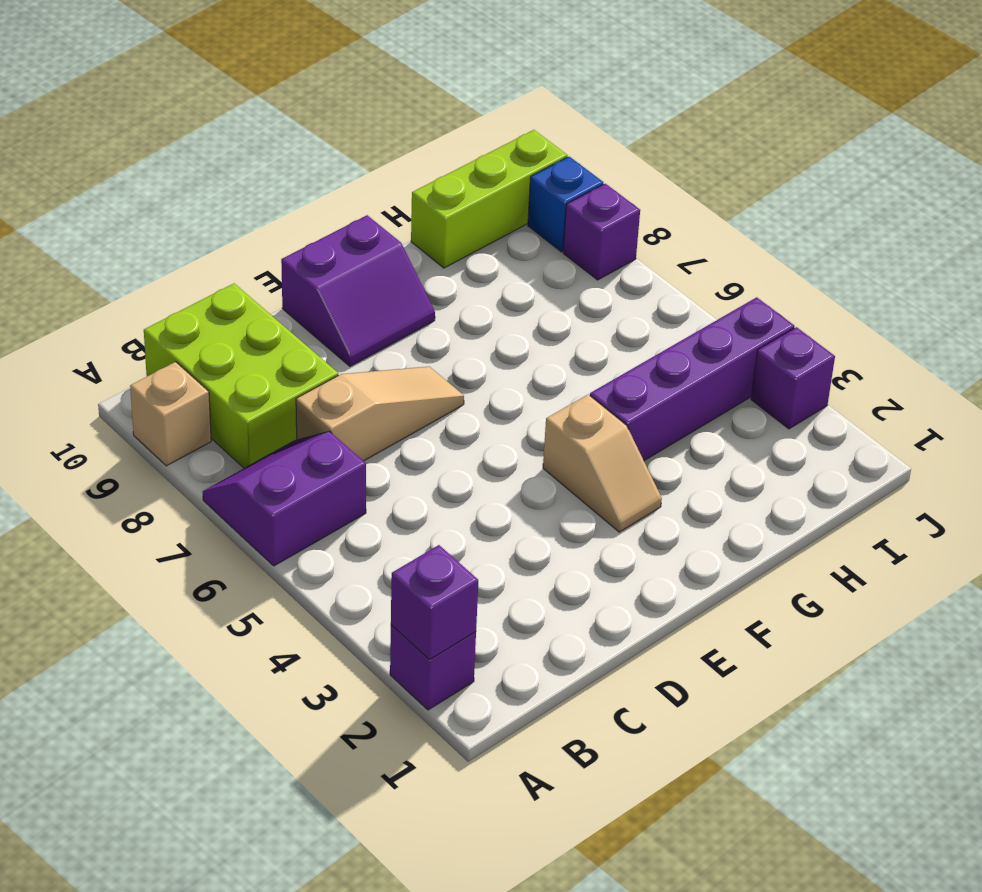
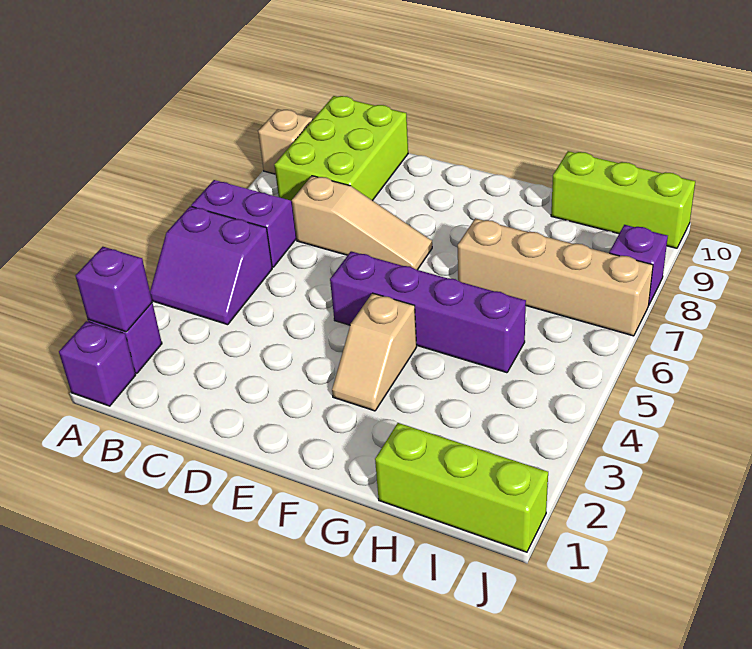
purple slope E9:F10 level 1 top 10 -> purple slope A4:B5 level 1 top 5
purple brick G4:J4 level 1 -> purple brick E5:H5 level 1
none -> tan brick G7:J7 level 1
none -> lime brick H1:J1 level 1
purple brick J3 level 1 -> purple brick A1 level 1
blue brick J9 level 1 -> none

